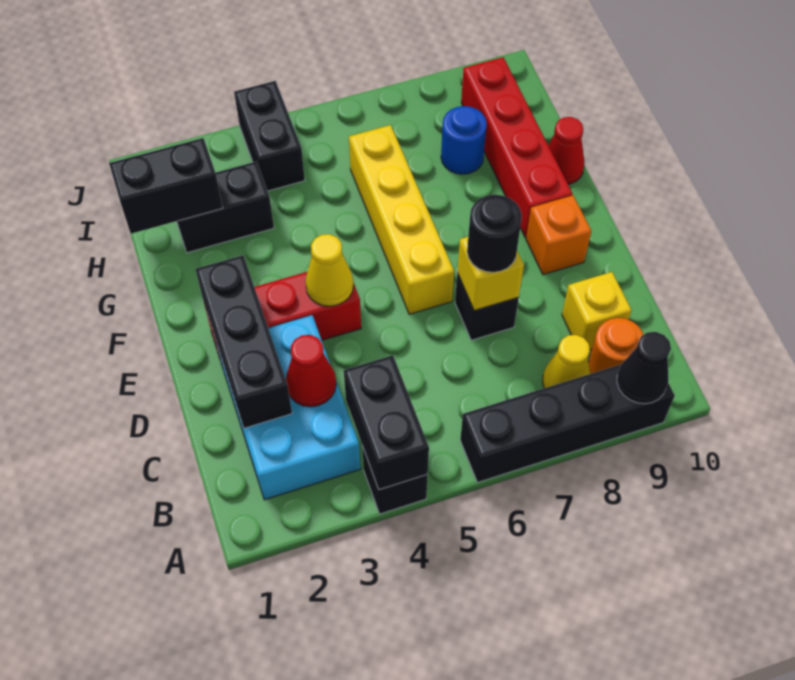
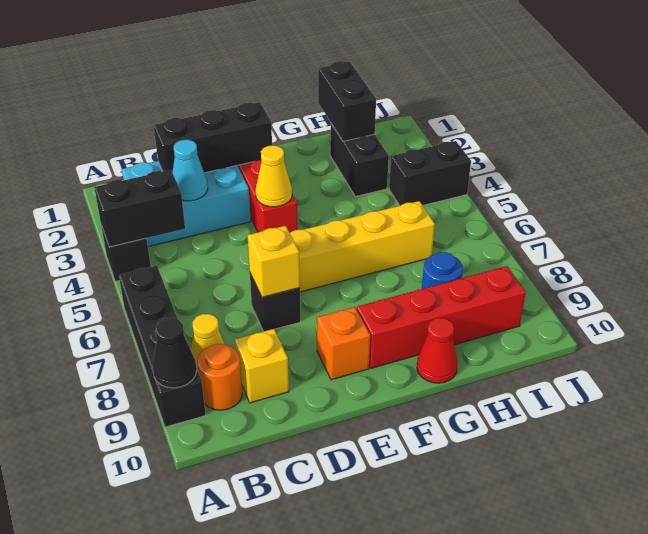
red cone C3 level 2 -> cyan cone C3 level 2
black round brick D7 level 3 -> none

